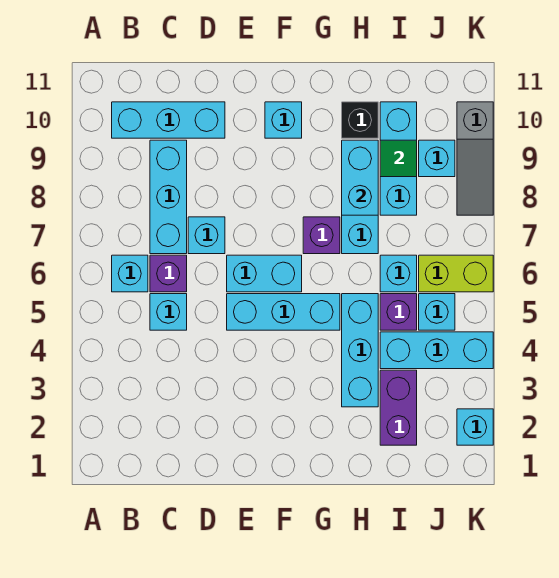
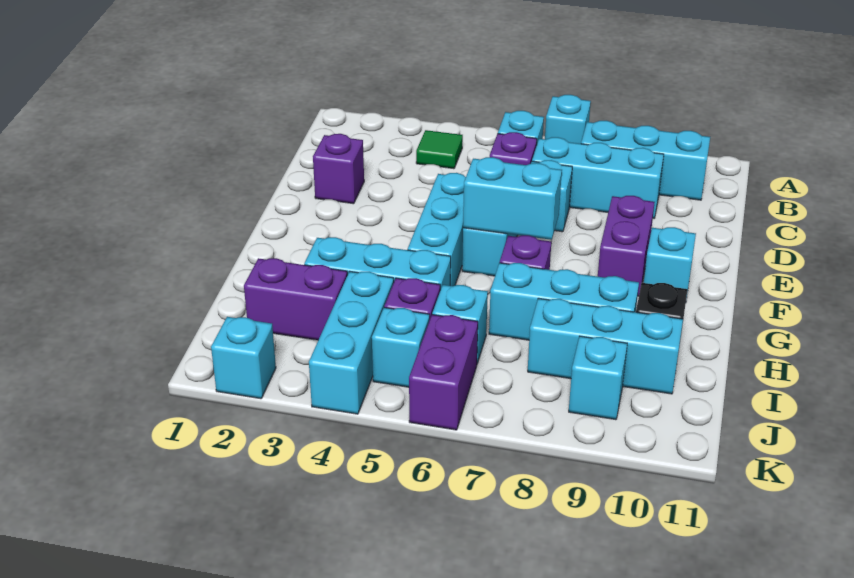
cyan brick B10:D10 level 1 -> cyan brick B8:B10 level 1
cyan brick C5 level 1 -> cyan brick A7 level 1
none -> purple brick D2 level 1
none -> purple brick E9:F9 level 1
cyan brick H8:H9 level 2 -> cyan brick F6:F7 level 2
green tile I9 level 2 -> green tile B4 level 1
lime brick J6:K6 level 1 -> purple brick J6:K6 level 1
grey slope K8:K10 level 1 top 10 -> none

